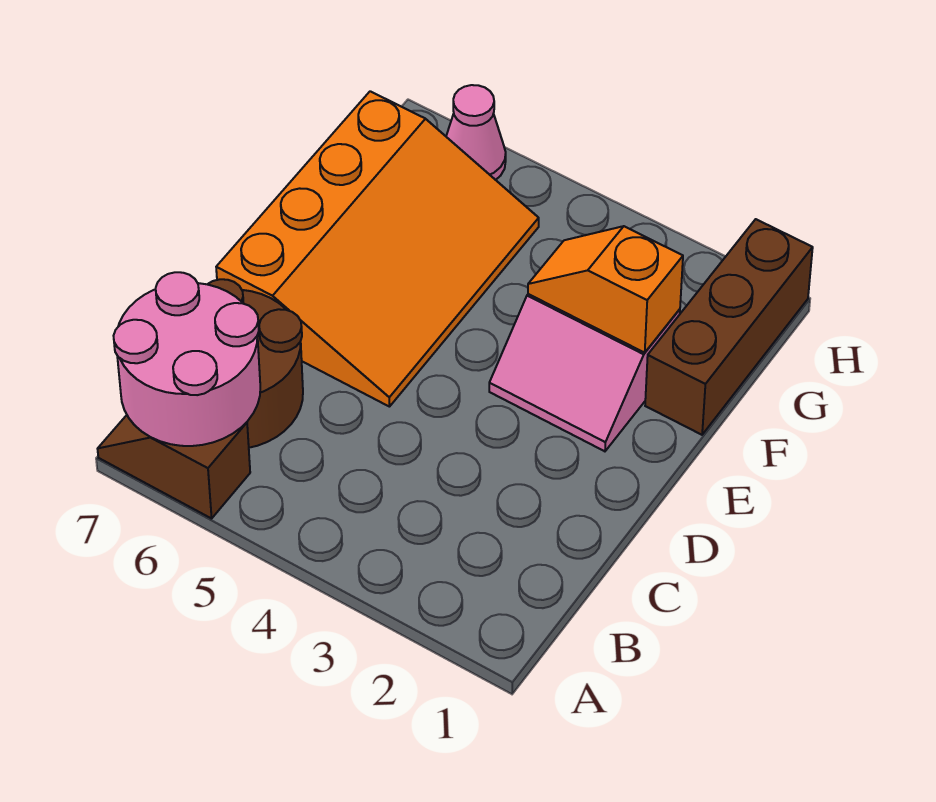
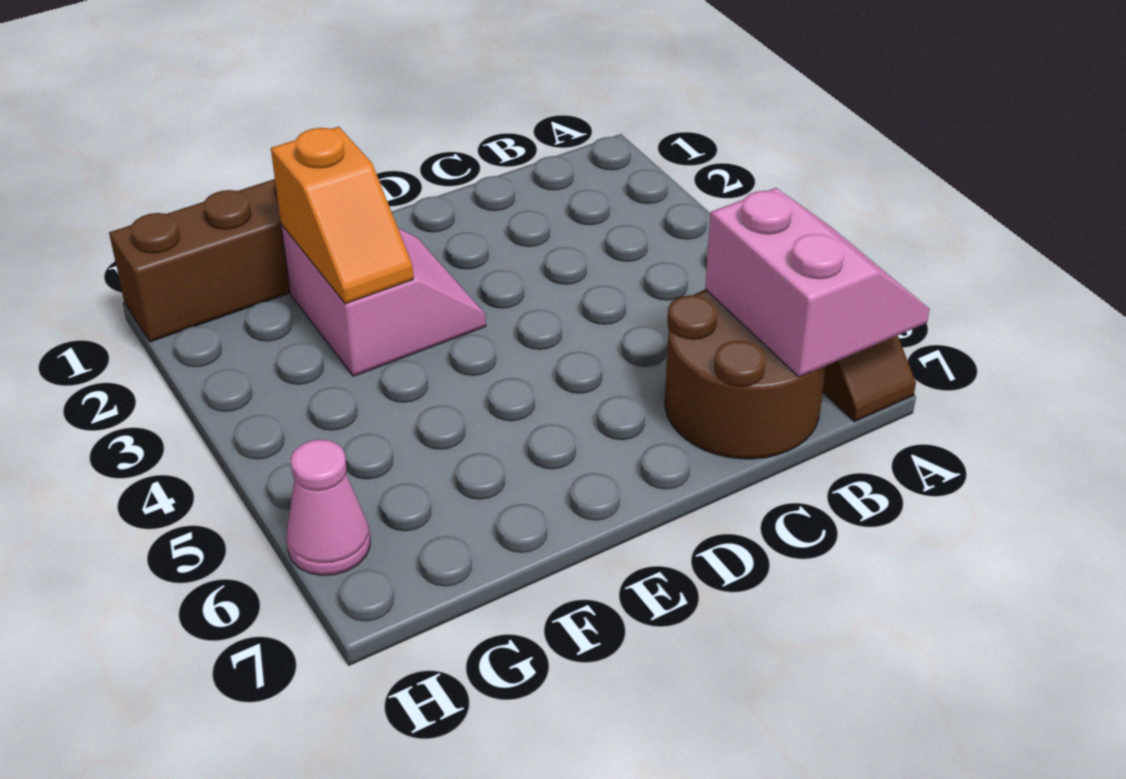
pink round brick A6:B7 level 2 -> pink slope A6:B7 level 2 top B
orange slope D5:G7 level 1 top 7 -> none

